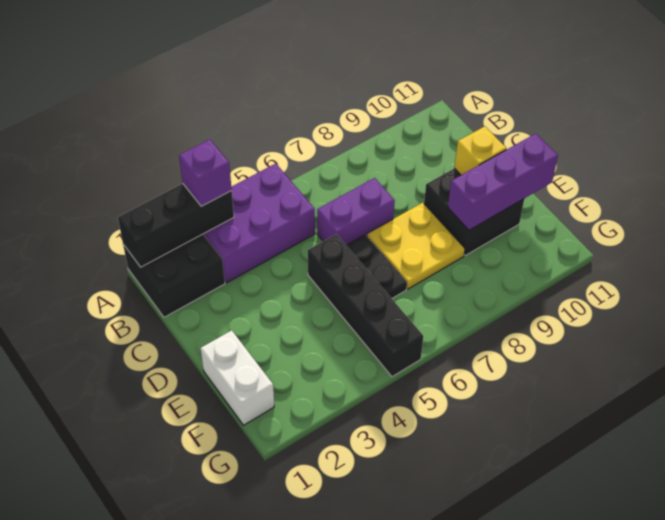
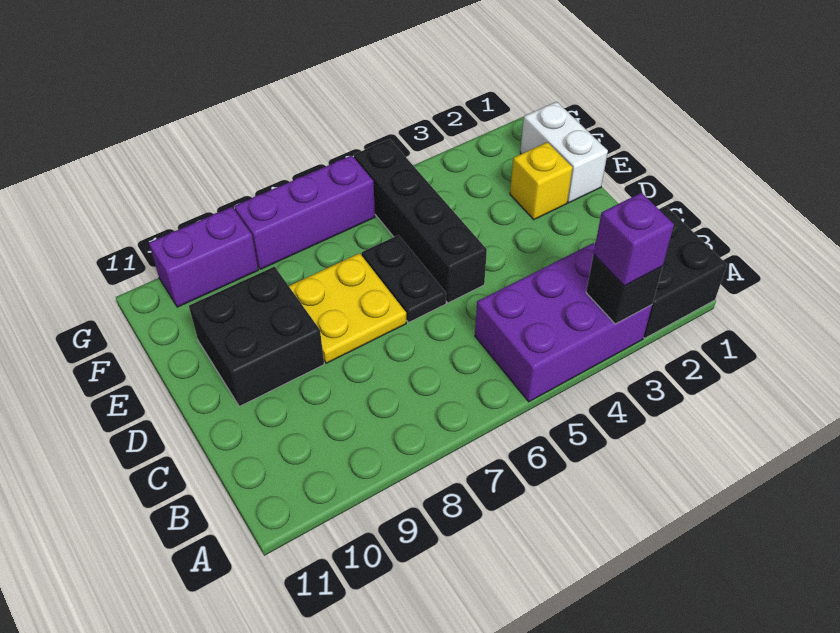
black brick A1:A3 level 2 -> black brick A3 level 2
purple brick C6:C7 level 1 -> purple brick G9:G10 level 1
yellow brick D10 level 2 -> yellow brick E2 level 1
purple brick E9:E11 level 2 -> purple brick G6:G8 level 1

